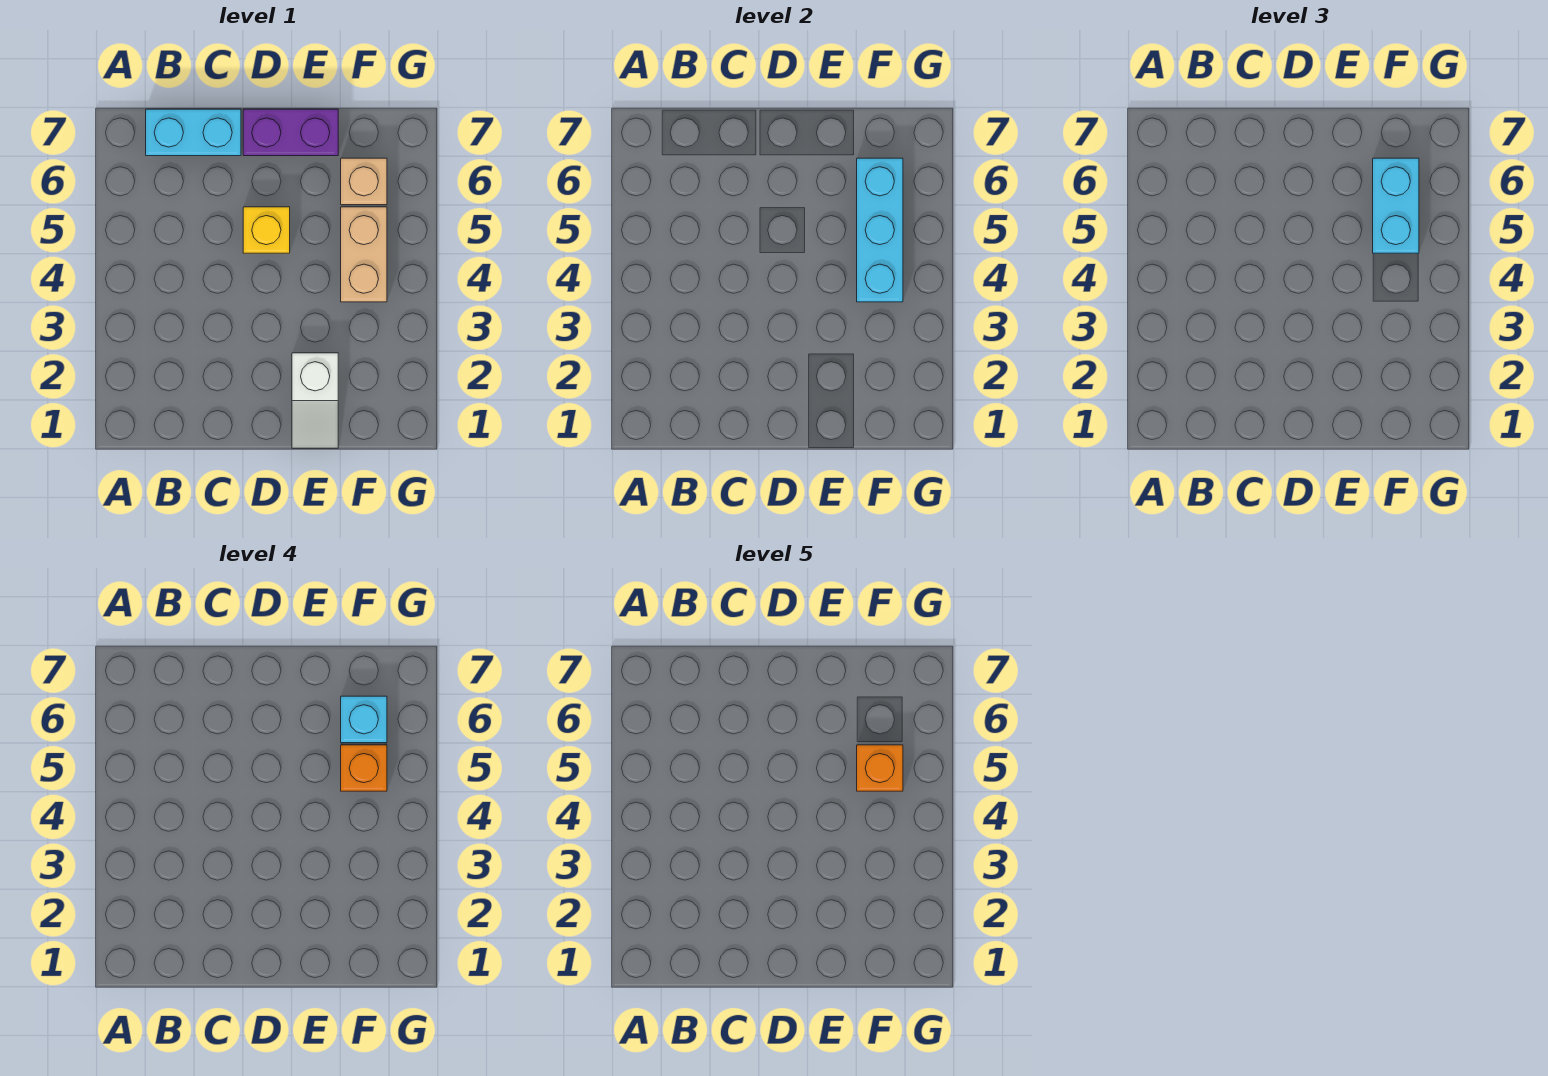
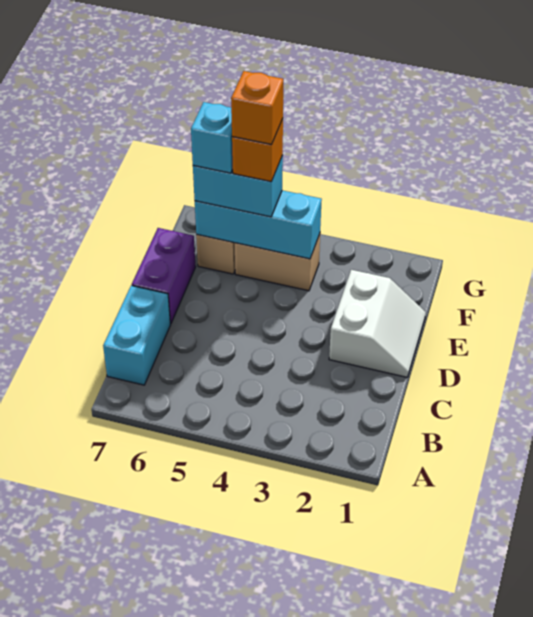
yellow brick D5 level 1 -> none
white slope E1:E2 level 1 top 2 -> white slope D1:E2 level 1 top 2

